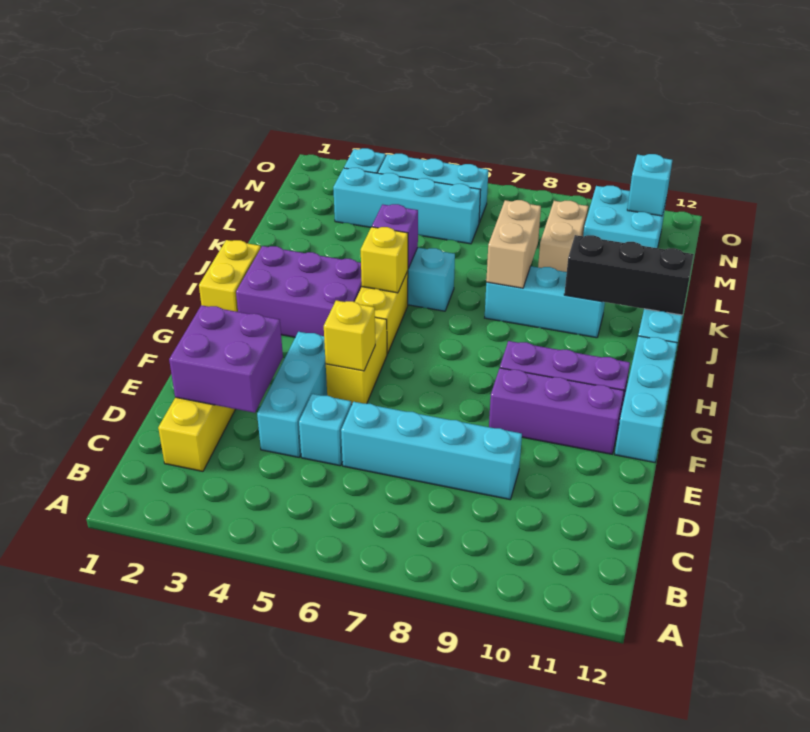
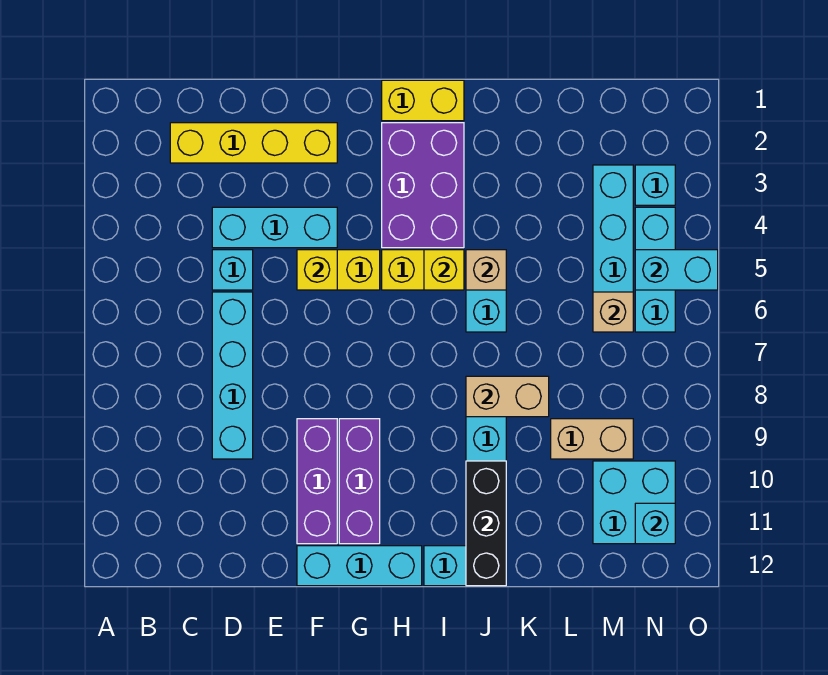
purple brick D2:E3 level 2 -> none
purple brick J5 level 2 -> tan brick J5 level 2
none -> tan brick M6 level 2
none -> cyan brick N5:O5 level 2

